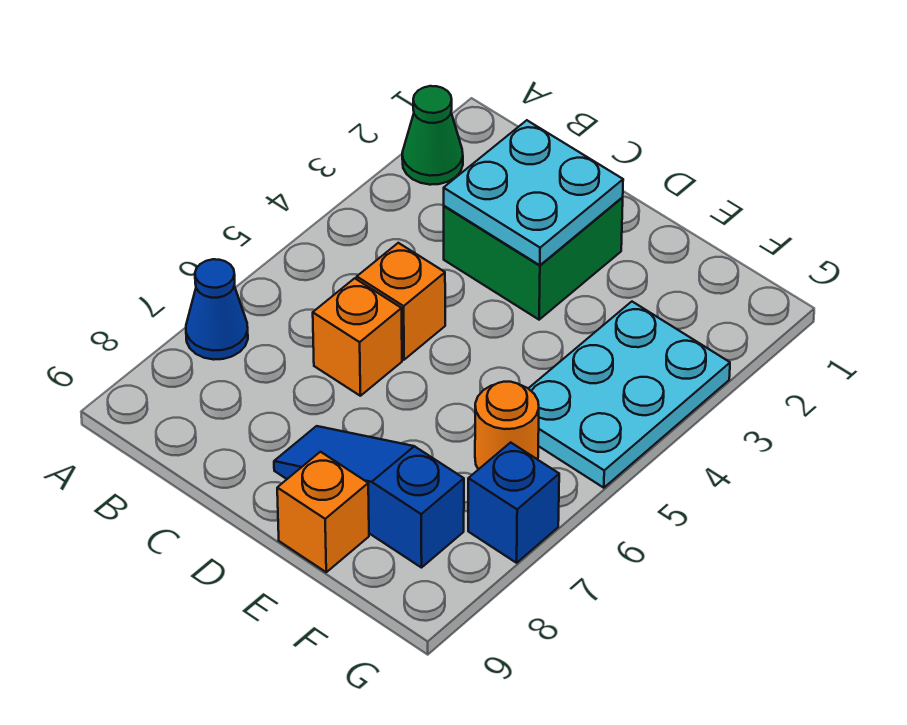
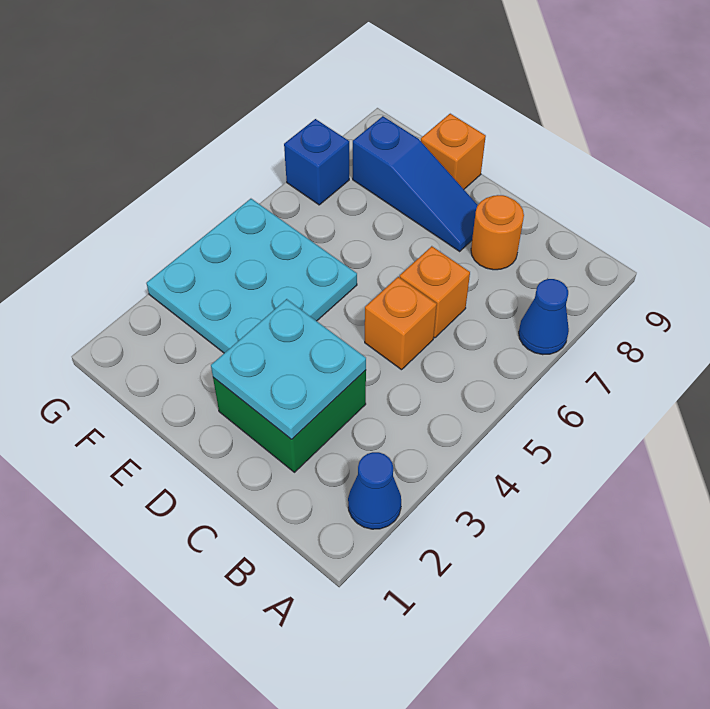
green cone A2 level 1 -> blue cone A2 level 1
cyan plate F3:G5 level 1 -> cyan plate E3:G5 level 1
orange round brick F6 level 1 -> orange round brick C8 level 1

